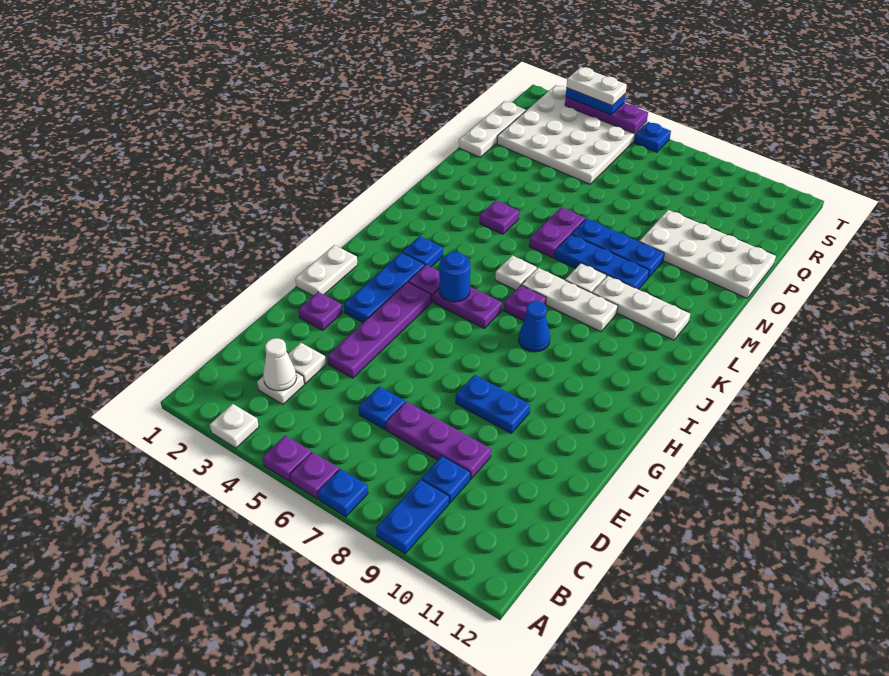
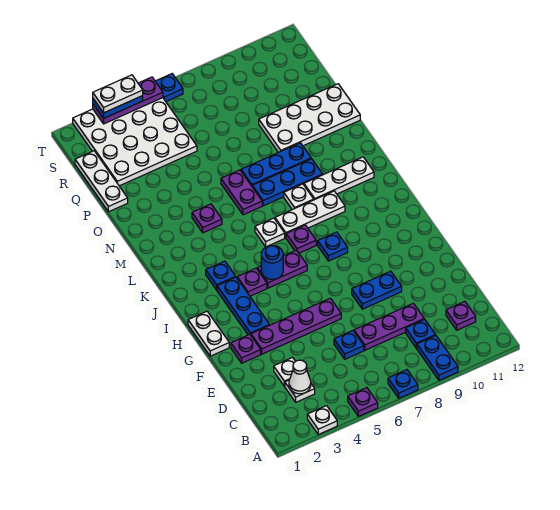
purple plate A6 level 1 -> purple plate C11 level 1
purple plate E4:H4 level 1 -> purple plate F3:F6 level 1
blue cone I8 level 1 -> blue plate I8 level 1

